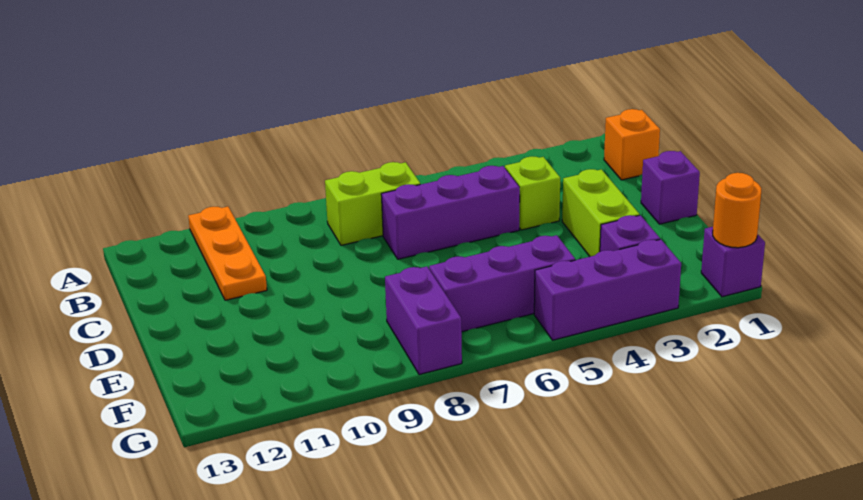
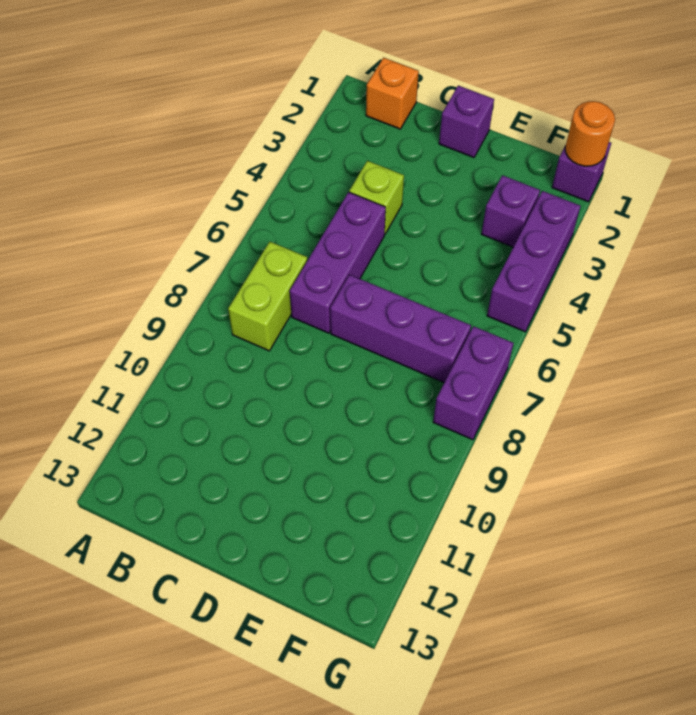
orange plate A11:C11 level 1 -> none
lime brick D3:E3 level 1 -> none
purple brick F5:F7 level 1 -> purple brick D7:F7 level 1
purple brick F8:G8 level 1 -> purple brick G7:G8 level 1

